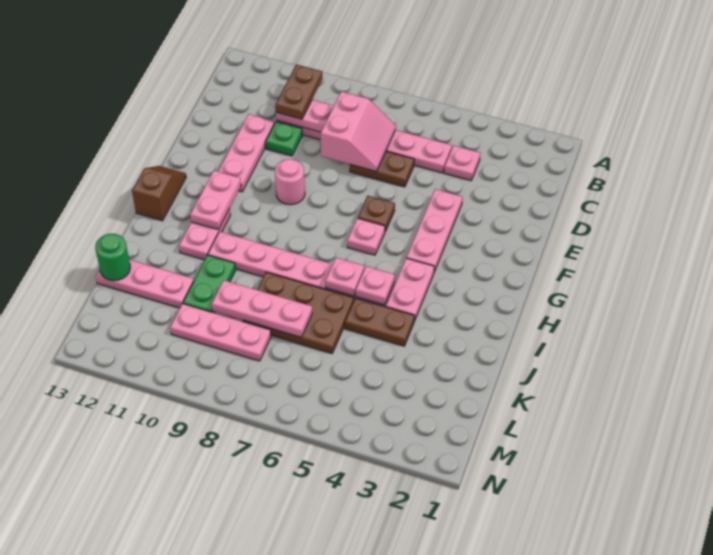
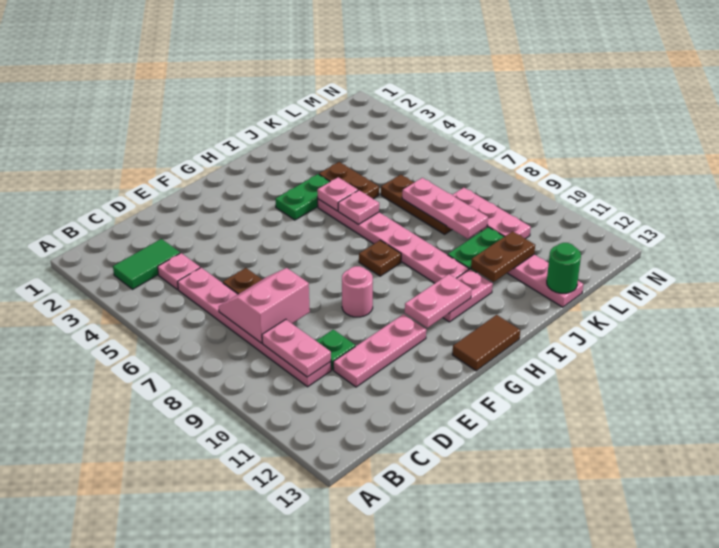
none -> green tile B3:C3 level 1
brown plate B10:C10 level 3 -> brown plate J11:K11 level 2
pink plate E4:G4 level 1 -> none
brown plate F6 level 1 -> brown plate H8 level 1
pink plate G6 level 1 -> none
brown slope G13:H13 level 1 top H -> brown tile G13:H13 level 1
pink plate H4:I4 level 1 -> green plate H4:I4 level 1
brown plate J6:K8 level 1 -> brown plate K6:K8 level 1

